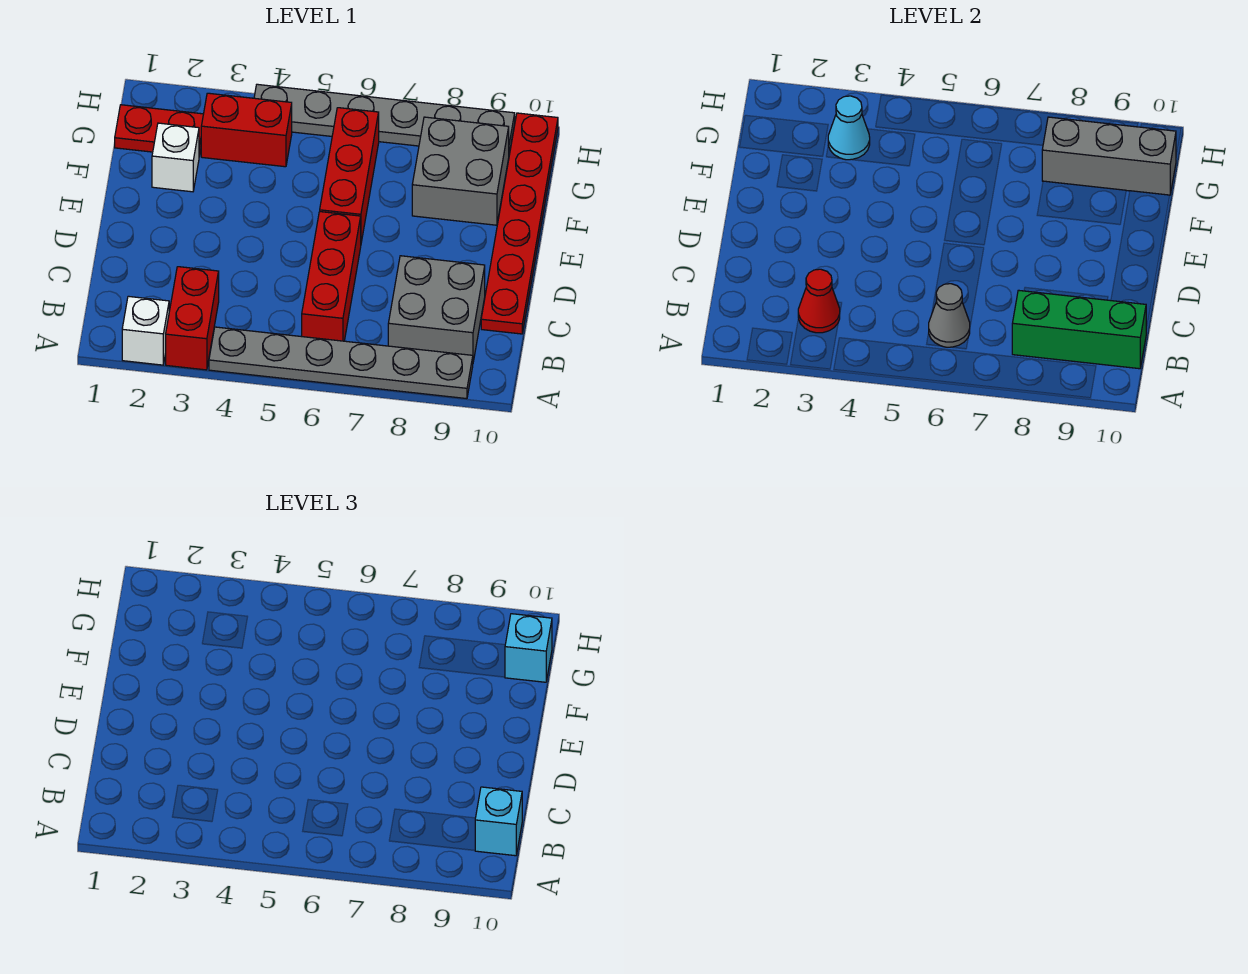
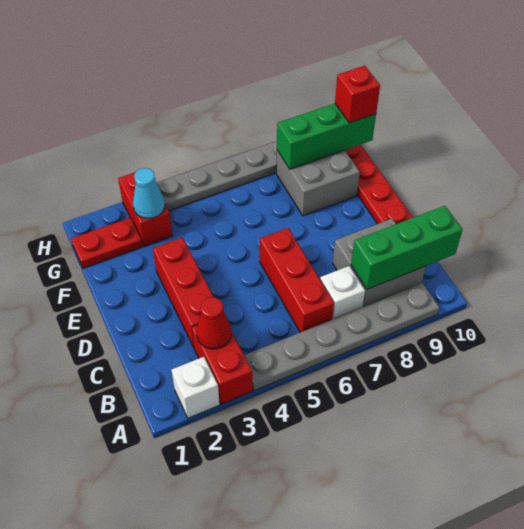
grey cone B6 level 2 -> none
cyan brick B10 level 3 -> none
red brick E6:G6 level 1 -> red brick C3:E3 level 1
white brick F2 level 1 -> white brick B7 level 1
red brick G3:G4 level 1 -> red brick G3:H3 level 1
grey brick G8:G10 level 2 -> green brick G8:G10 level 2
cyan brick G10 level 3 -> red brick G10 level 3

